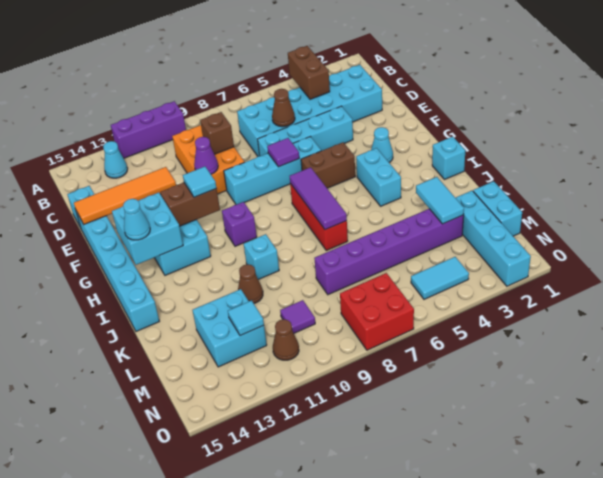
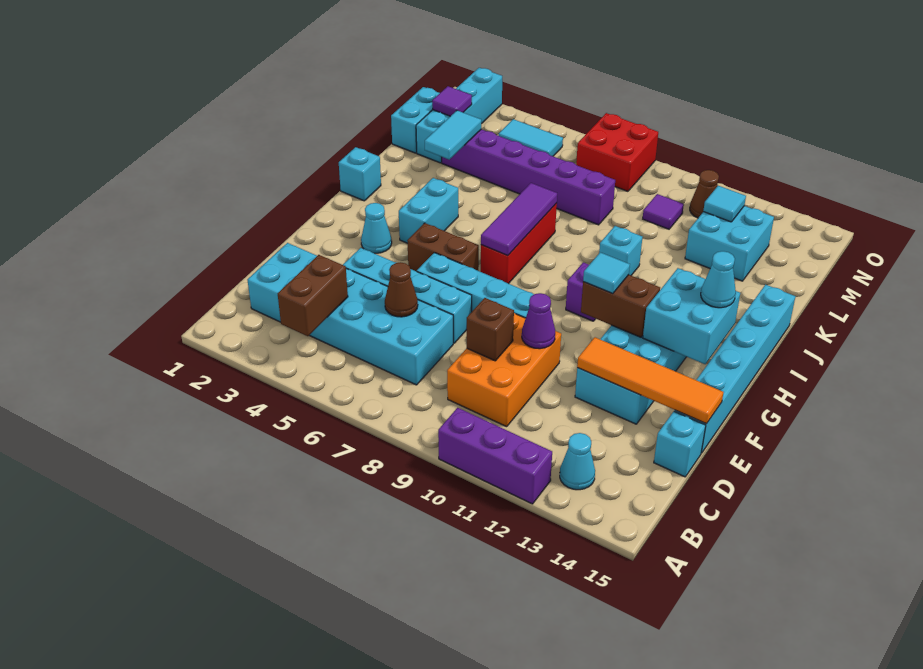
purple tile F7 level 2 -> purple tile M2 level 2
brown cone K11 level 1 -> none

